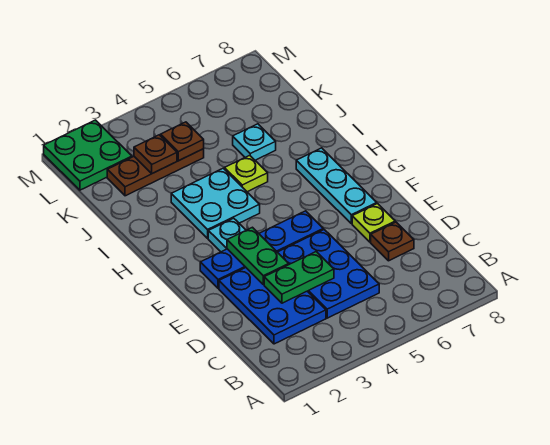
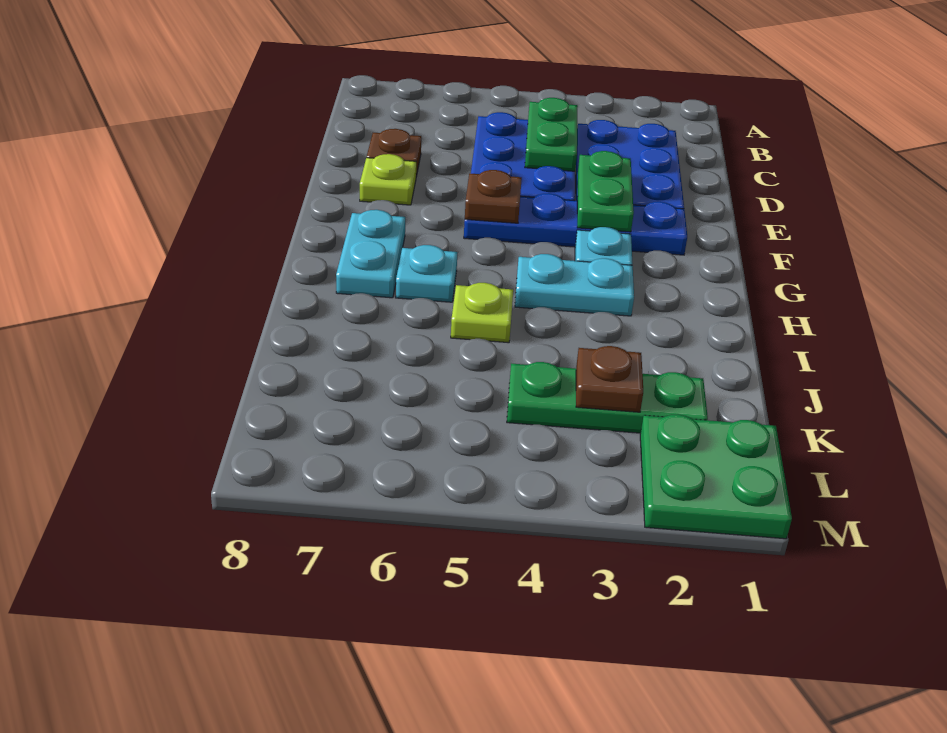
green plate D3:D4 level 2 -> green plate C4:D4 level 2
cyan plate F7:H7 level 1 -> cyan plate G7:H7 level 1
cyan plate H3:I4 level 1 -> cyan plate H3:H4 level 1
cyan plate J6 level 1 -> cyan plate H6 level 1
brown plate K2:K4 level 1 -> green plate K2:K4 level 1
brown plate K4 level 2 -> brown plate F5 level 2

